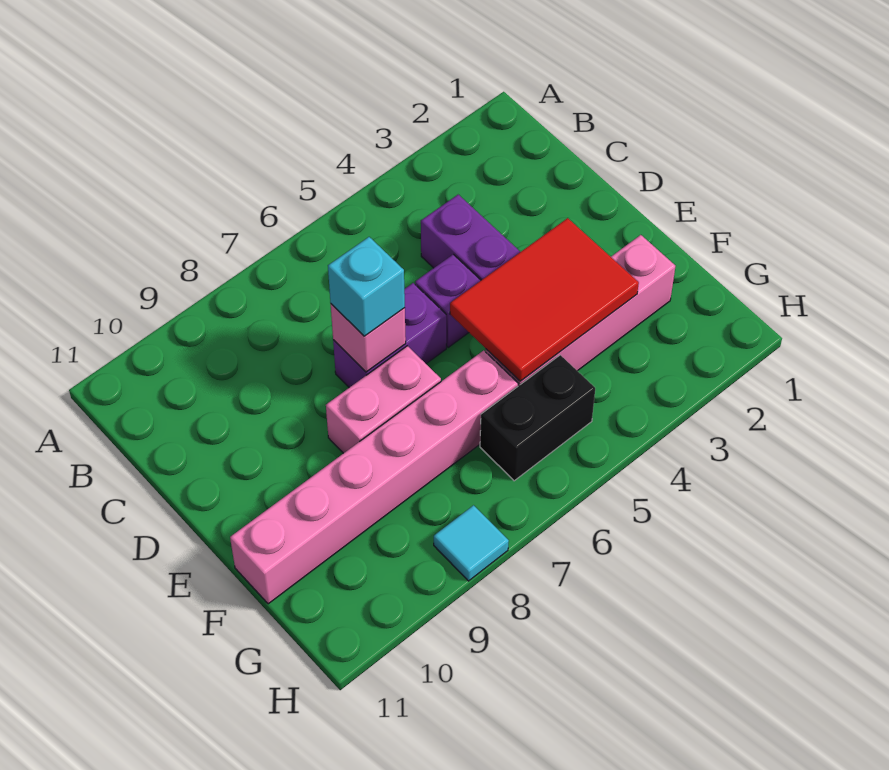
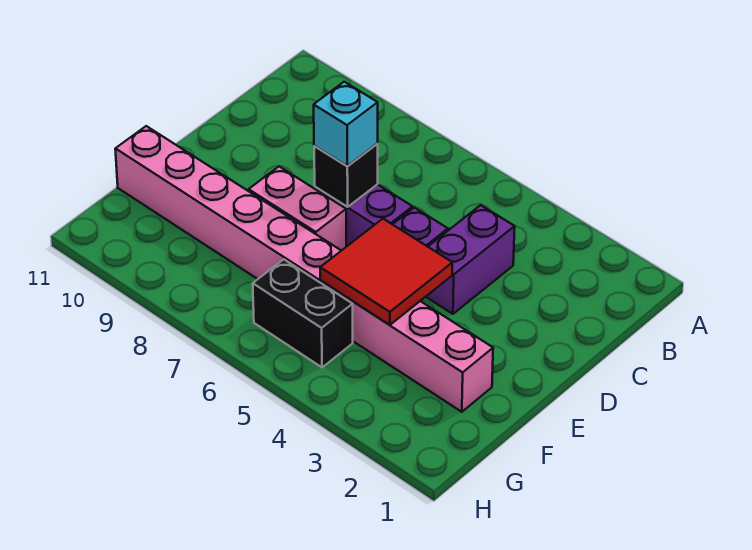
pink brick D7 level 2 -> black brick D7 level 2
red tile E3:F5 level 2 -> red tile E4:F5 level 2
cyan tile H8 level 1 -> none

